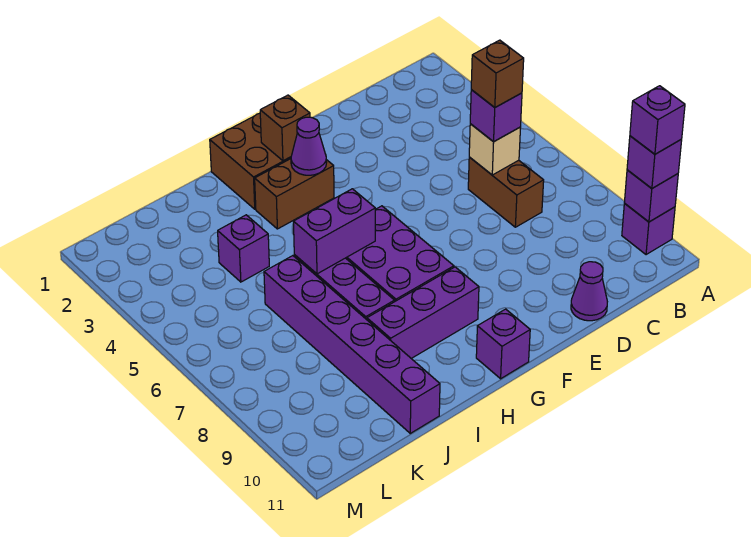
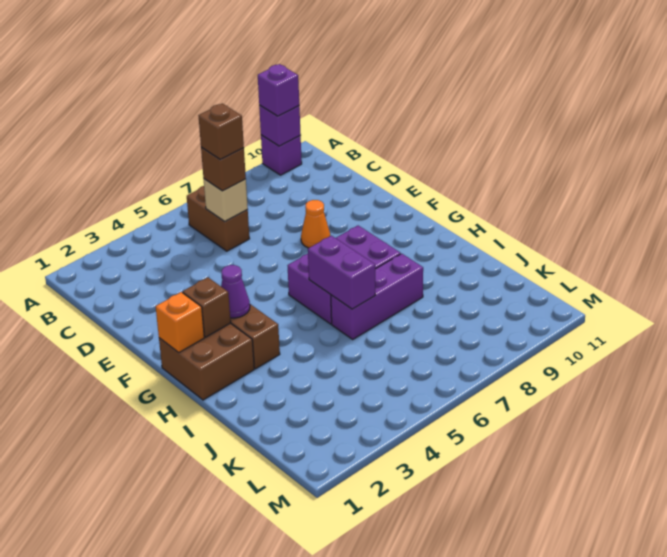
purple brick A10 level 4 -> none
brown brick C6:C7 level 1 -> brown brick B6:C6 level 1
purple brick C6 level 3 -> brown brick C6 level 3
purple cone D11 level 1 -> none
none -> orange cone E8 level 1
none -> orange brick G1 level 2
purple brick G9:I9 level 1 -> none
purple brick G11 level 1 -> none
purple brick J4 level 1 -> none
purple brick J6:J11 level 1 -> none

